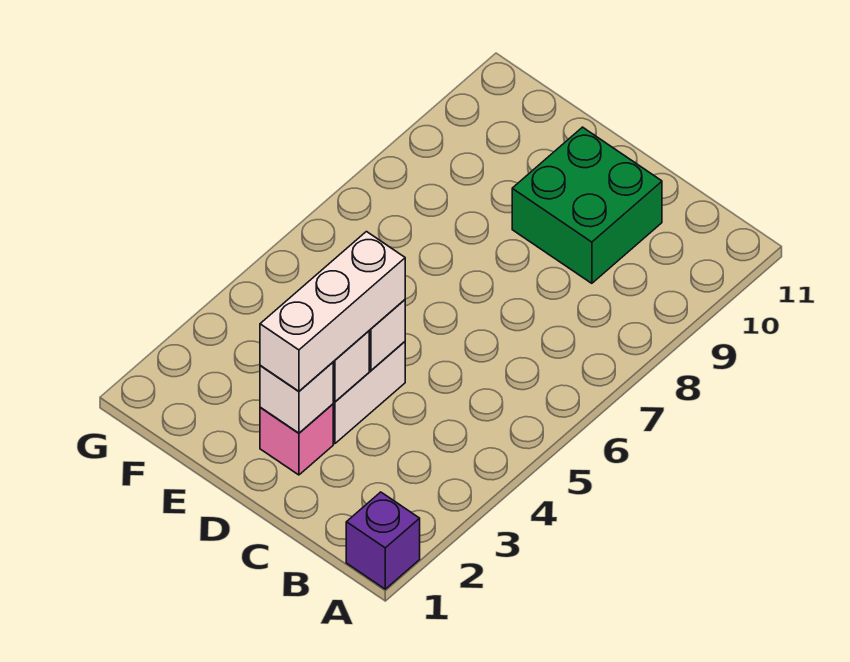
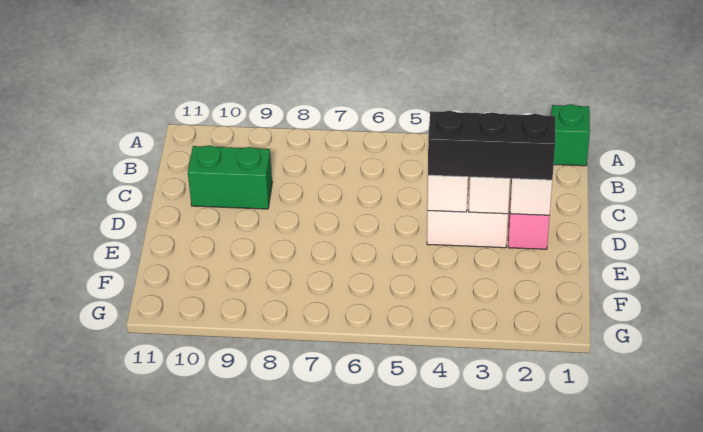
purple brick A1 level 1 -> green brick A1 level 1
green brick C9:D10 level 1 -> green brick C9:C10 level 1
white brick D2:D4 level 3 -> black brick D2:D4 level 3

